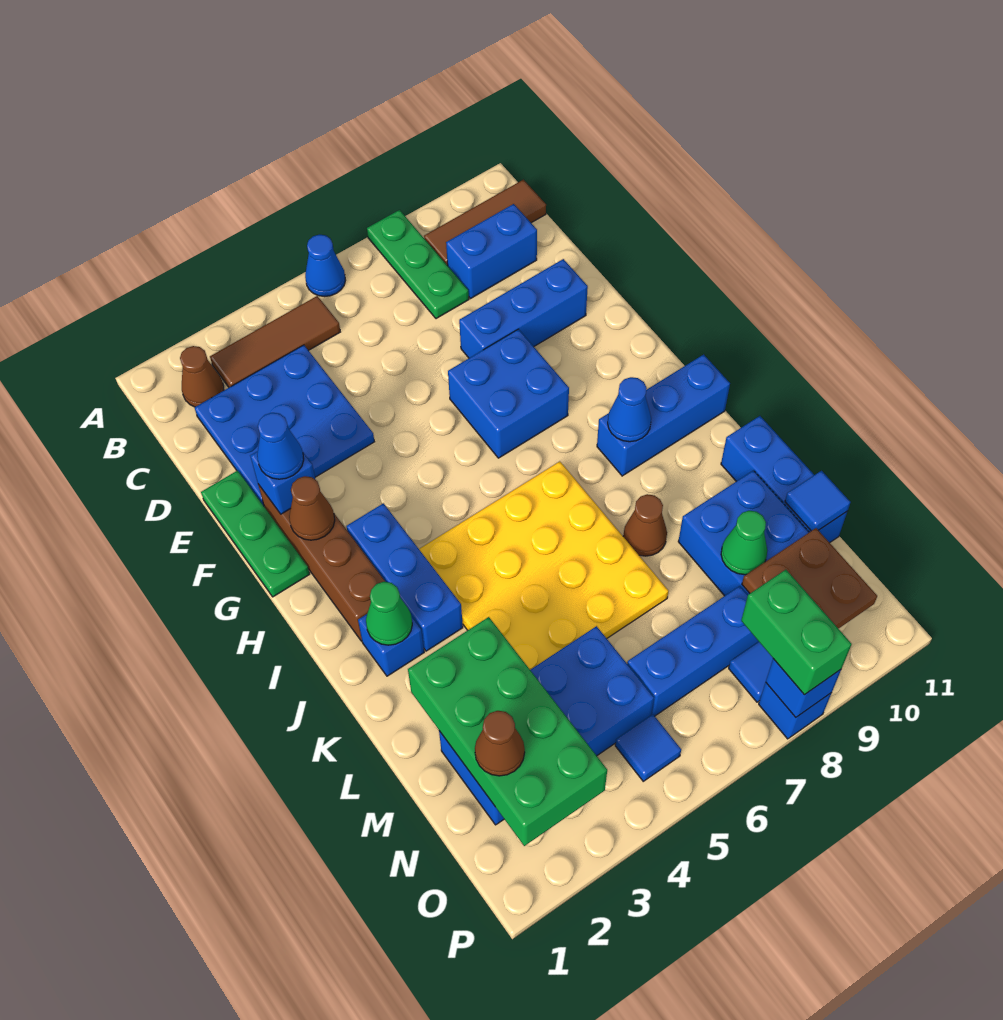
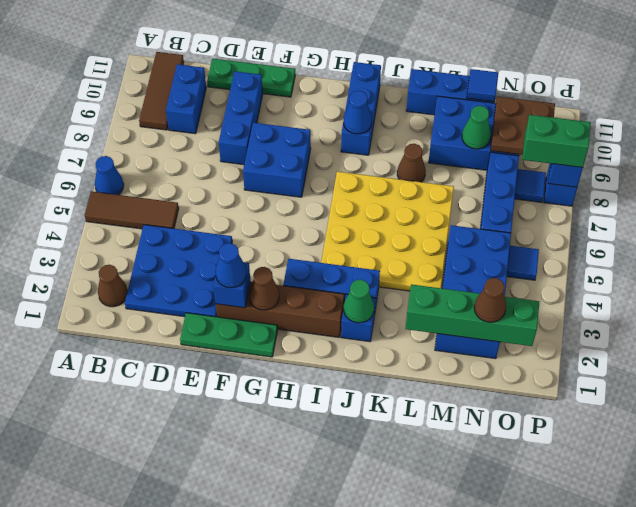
green plate A8:C8 level 1 -> green plate D11:F11 level 1
brown tile B3:B5 level 1 -> brown tile A5:C5 level 1
green brick L2:O3 level 2 -> green brick L2:O2 level 2

